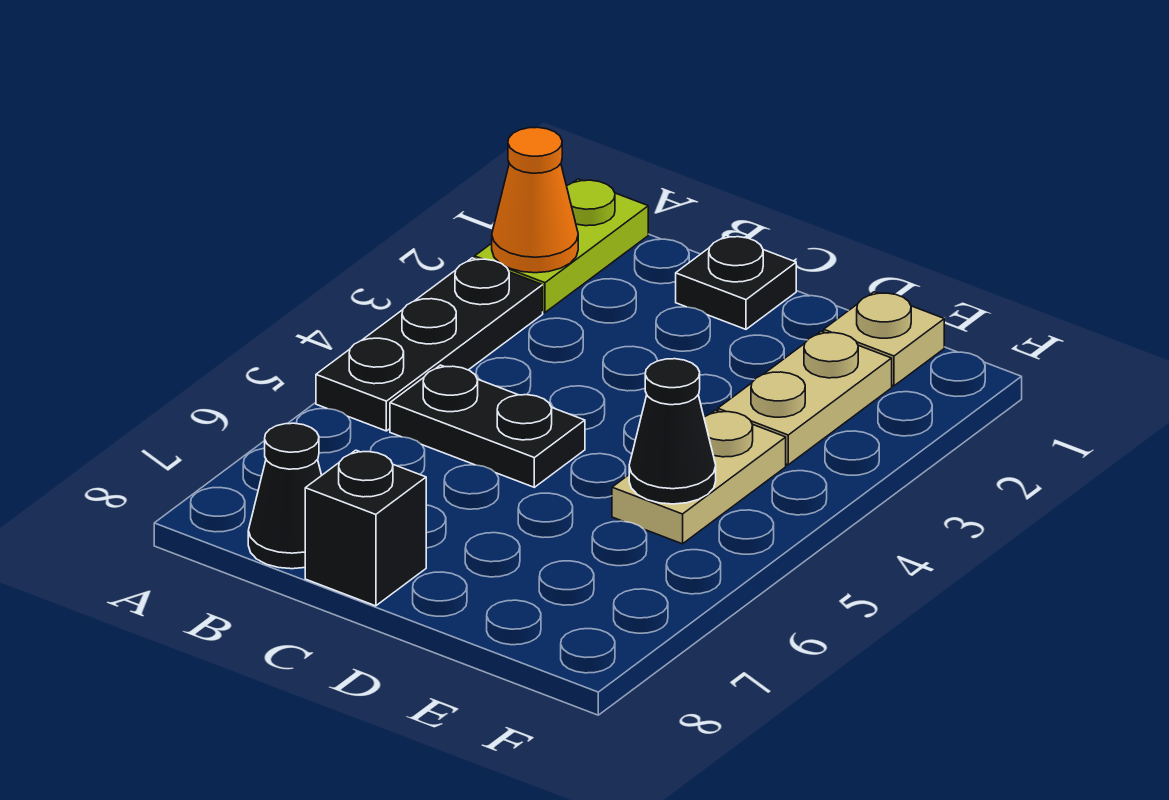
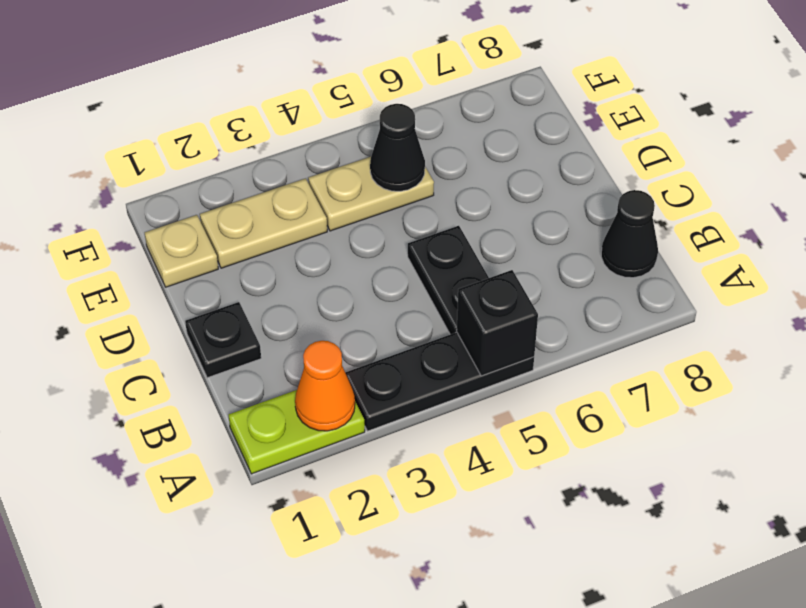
black brick C8 level 1 -> black brick A5 level 2

